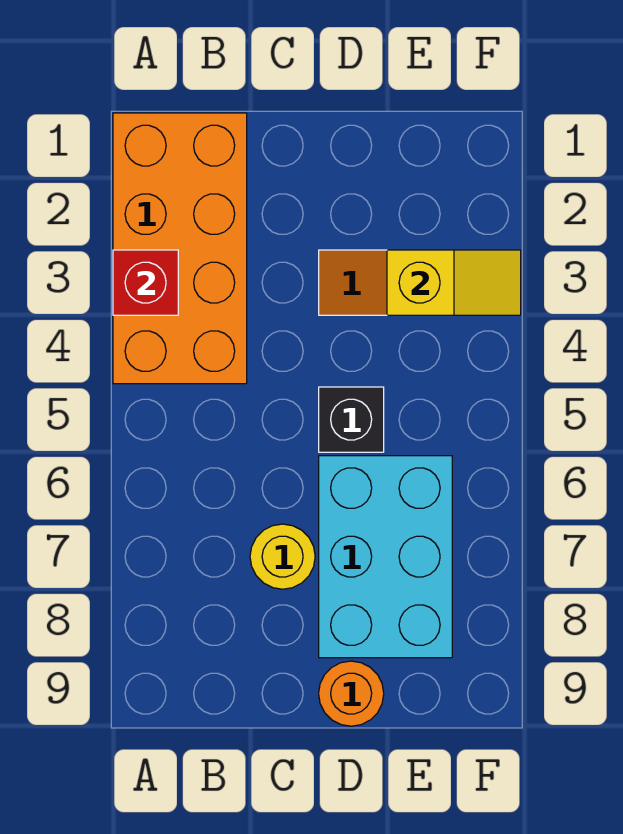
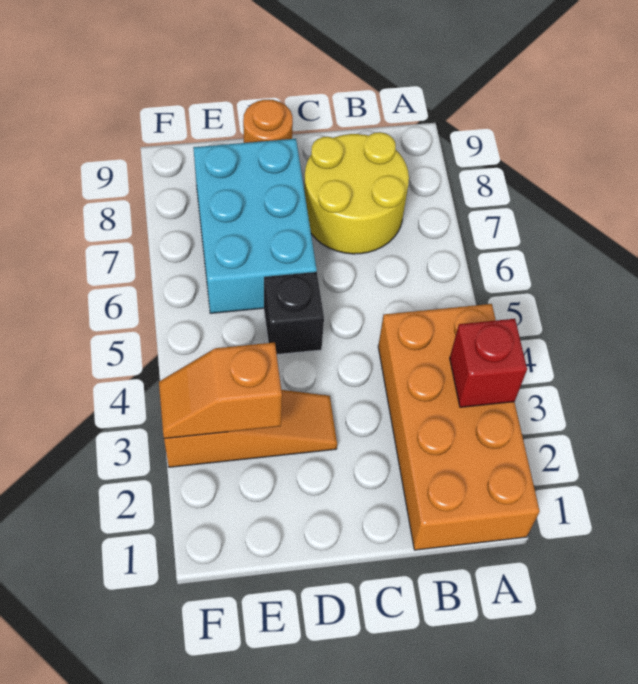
yellow round brick C7 level 1 -> yellow round brick B7:C8 level 1
yellow slope E3:F3 level 2 top E -> orange slope E3:F3 level 2 top E

